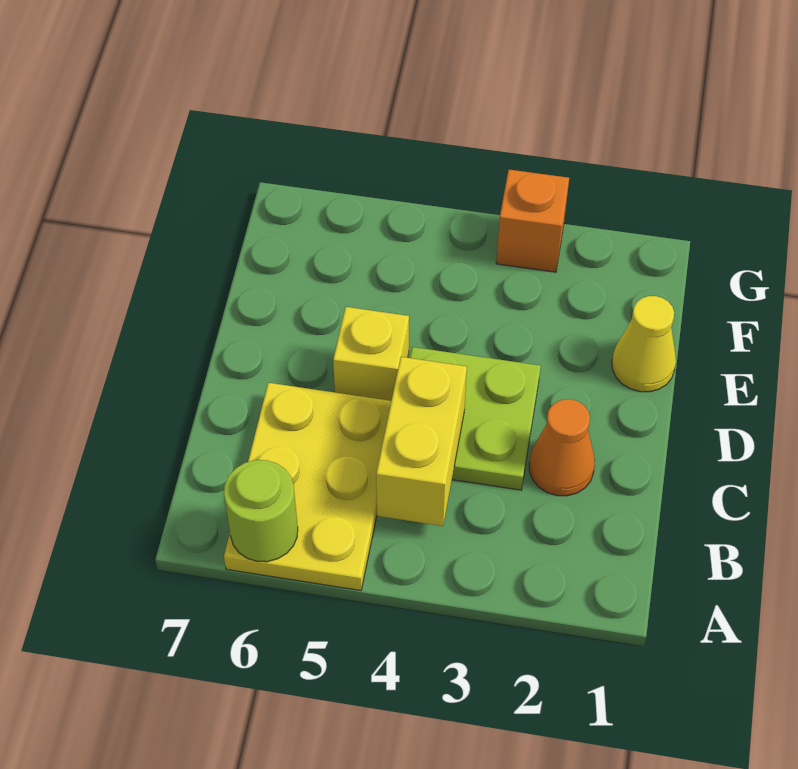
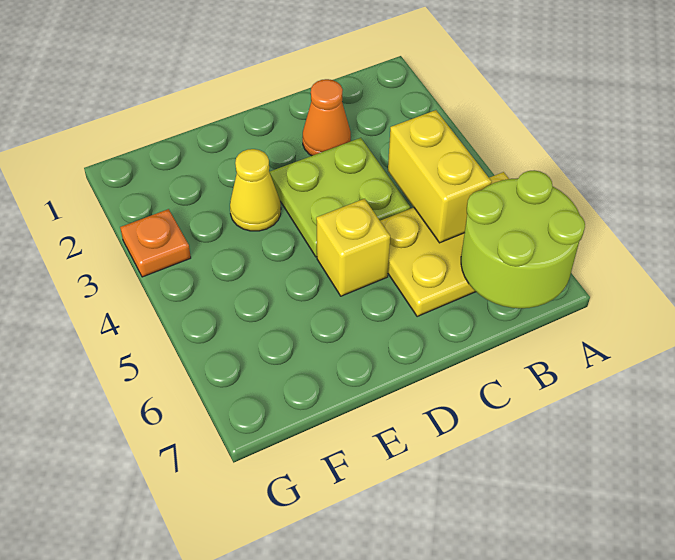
lime round brick A6 level 2 -> lime round brick A6:B7 level 2
yellow brick B4:C4 level 2 -> yellow brick B4:B5 level 2
yellow cone E1 level 1 -> yellow cone E3 level 1
orange brick G3 level 1 -> orange plate G3 level 1

